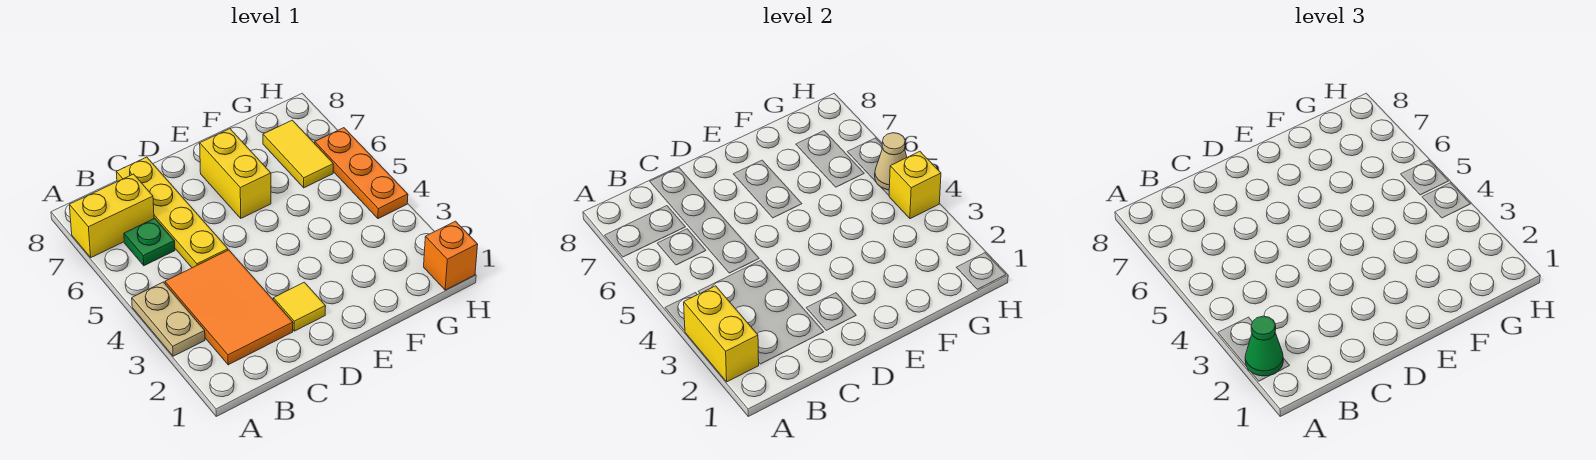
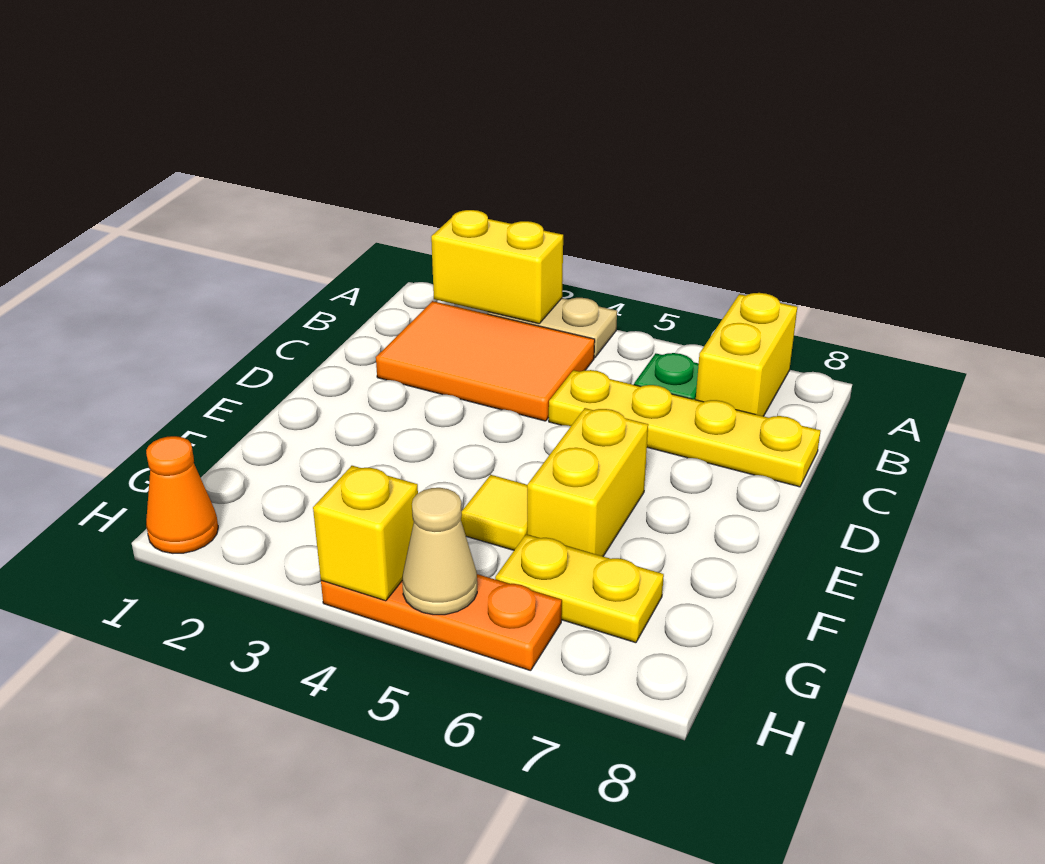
green cone A2 level 3 -> none
yellow tile D2 level 1 -> yellow tile F5 level 1
yellow brick E6:E7 level 1 -> yellow brick E6:F6 level 1
yellow tile G6:G7 level 1 -> yellow plate G6:G7 level 1
orange brick H1 level 1 -> orange cone H1 level 1

